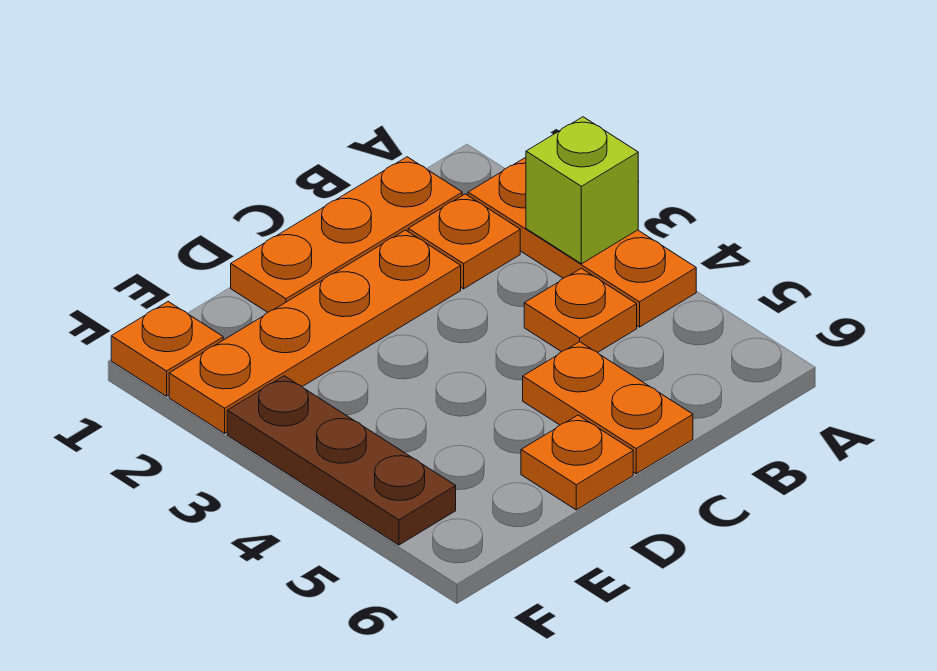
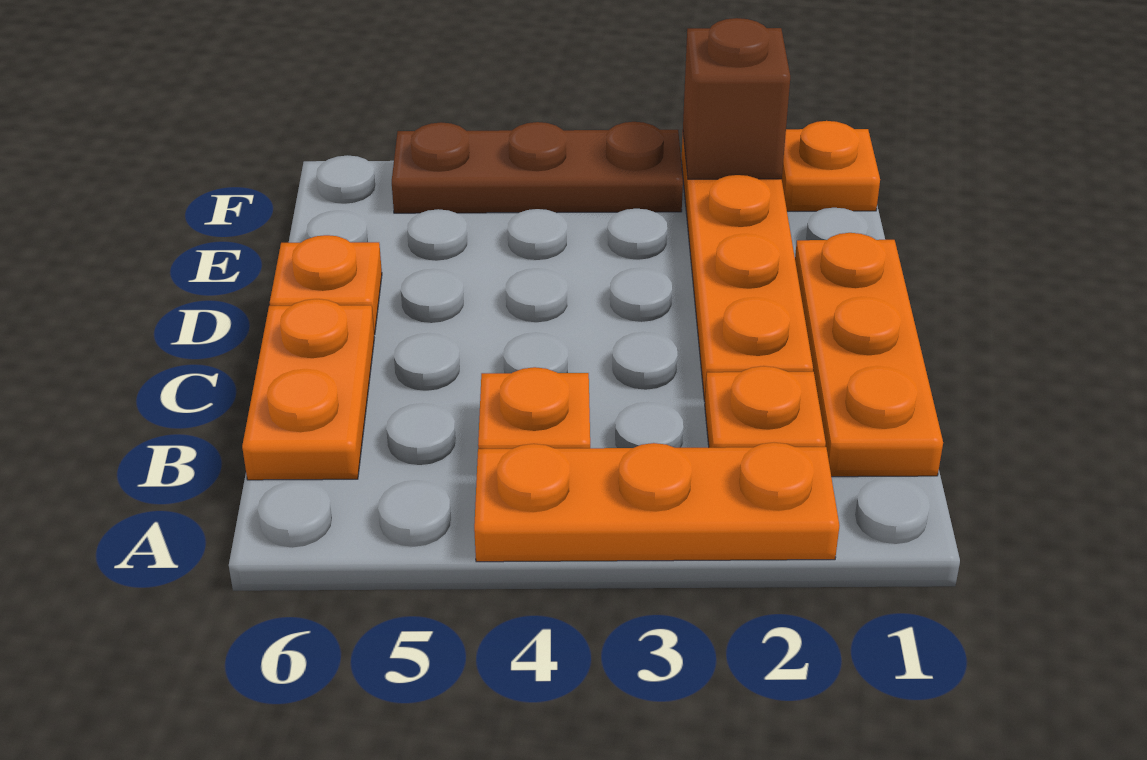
lime brick A3 level 2 -> none
orange plate C5:C6 level 1 -> orange plate B6:C6 level 1
none -> brown brick F2 level 2

